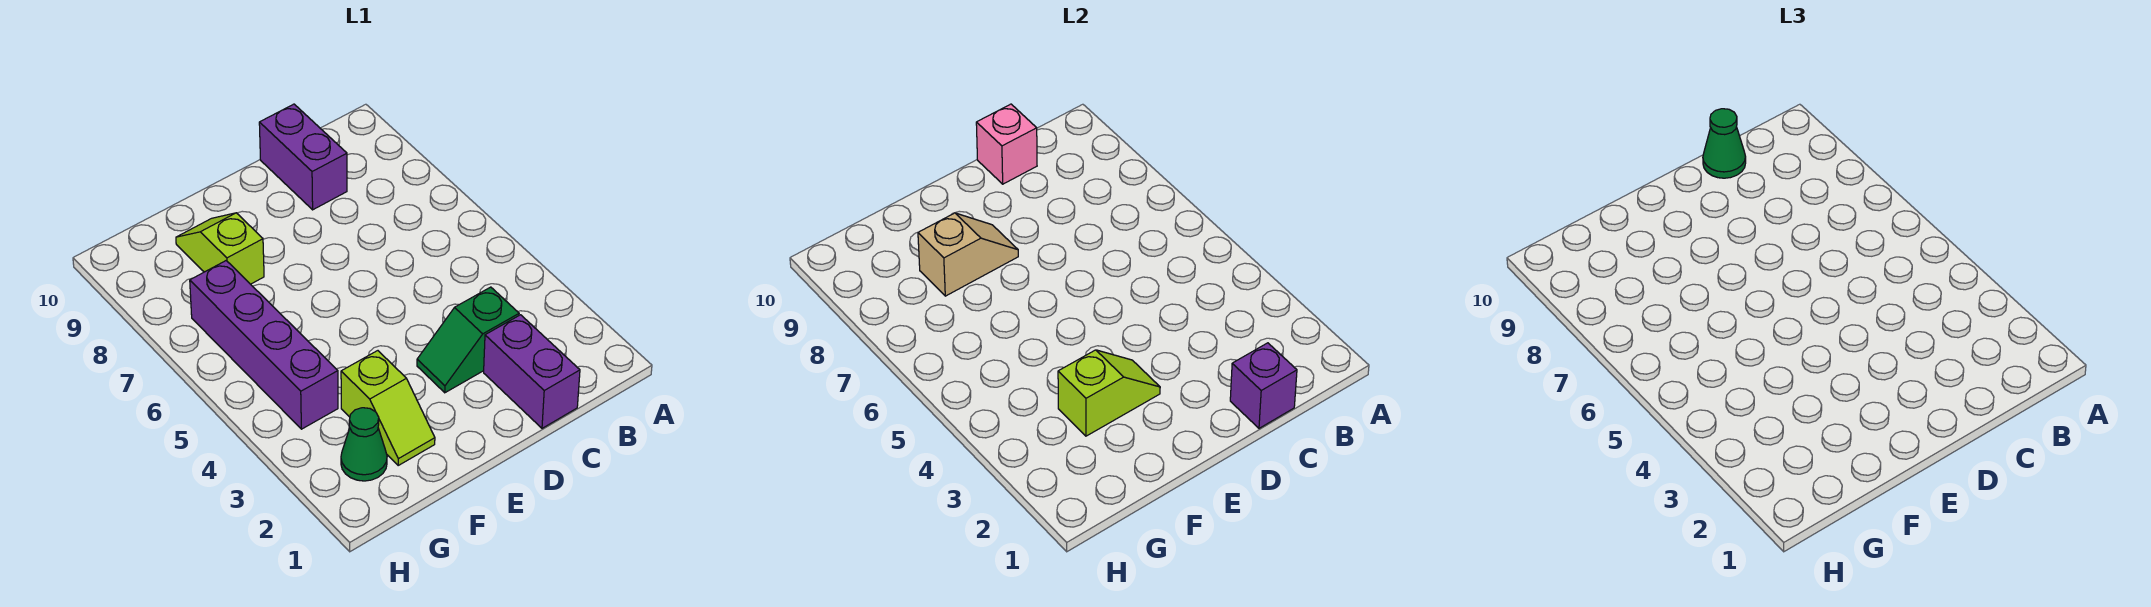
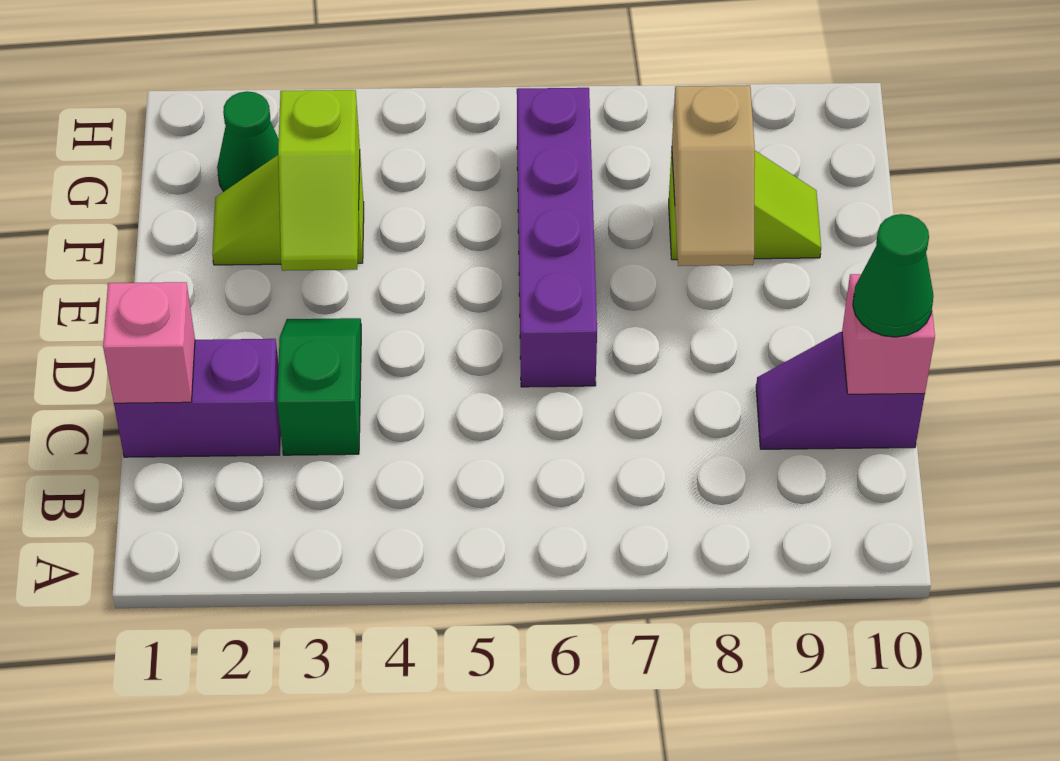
purple brick C1 level 2 -> pink brick C1 level 2
purple brick C9:C10 level 1 -> purple slope C9:C10 level 1 top 10
purple brick G4:G7 level 1 -> purple brick D6:G6 level 1

